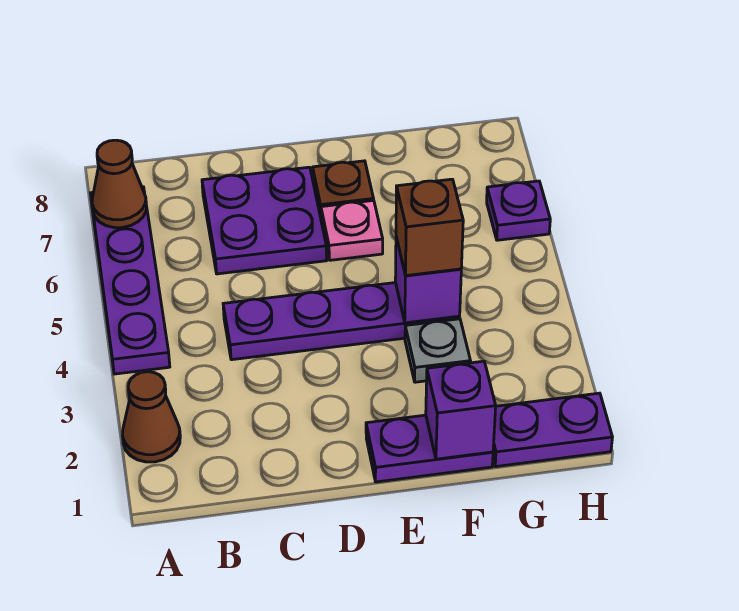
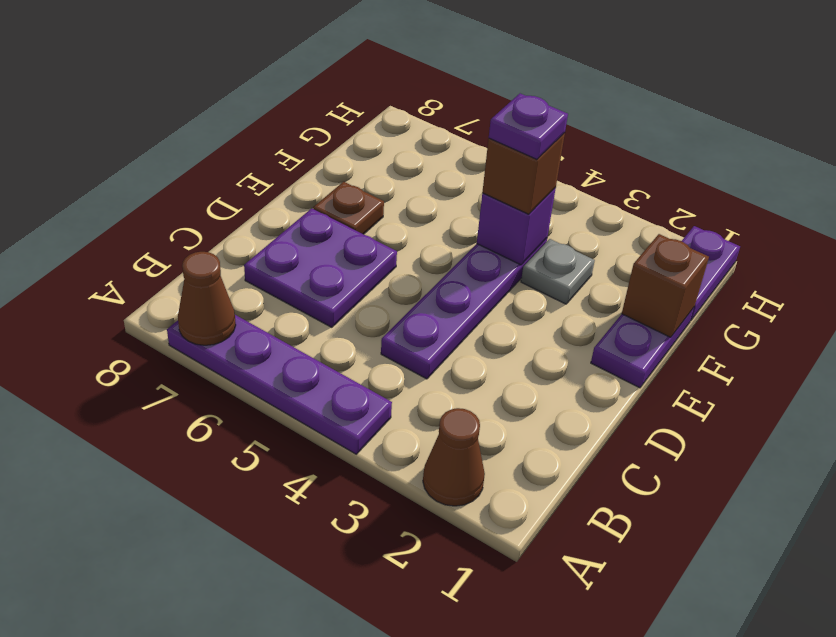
pink plate E6 level 1 -> none
purple brick F1 level 2 -> brown brick F1 level 2
purple plate H6 level 1 -> purple plate F4 level 4

